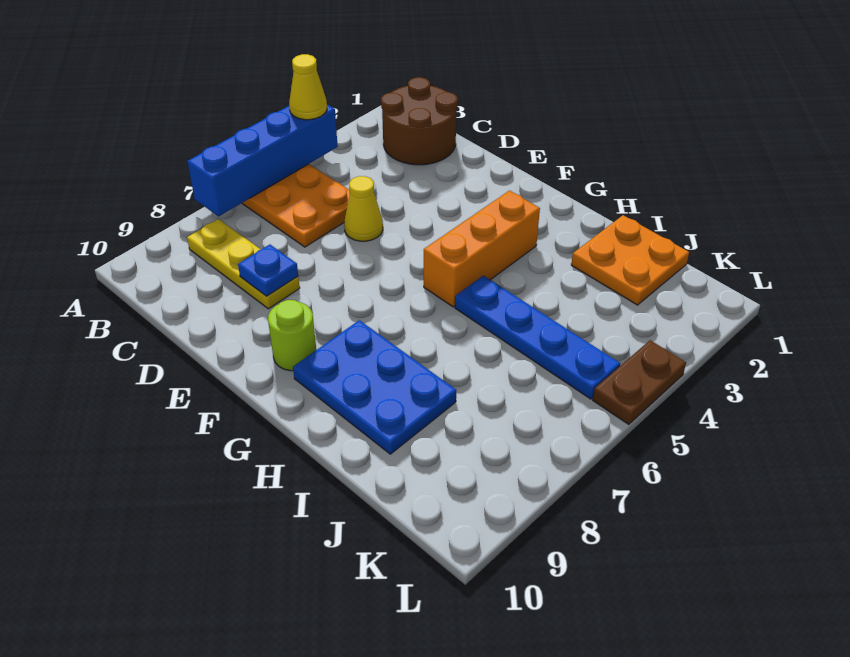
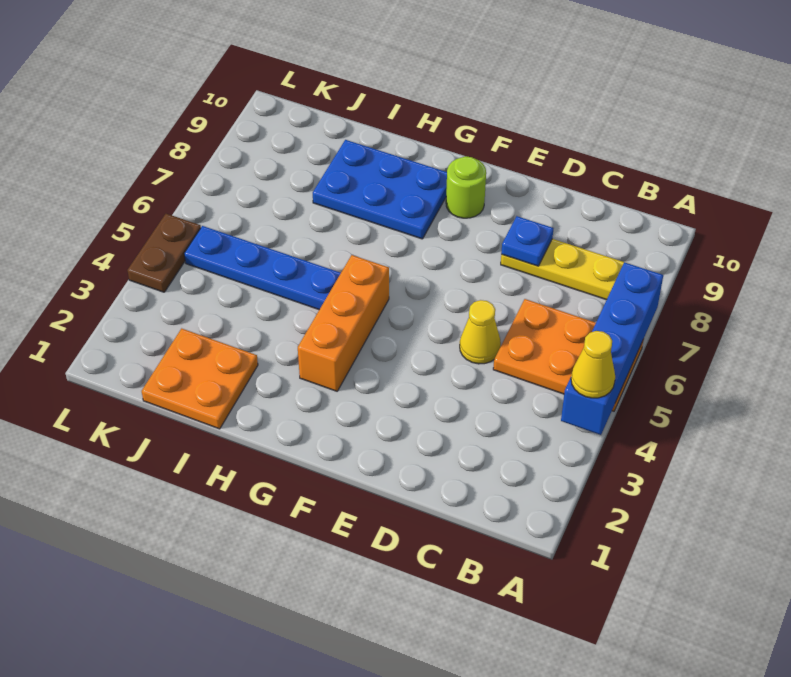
brown round brick B1:C2 level 1 -> none

